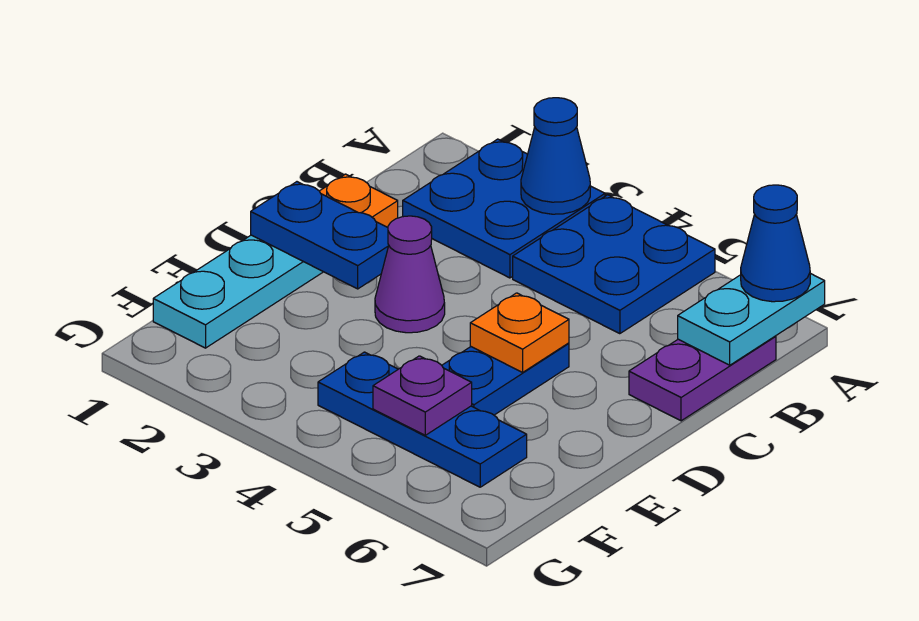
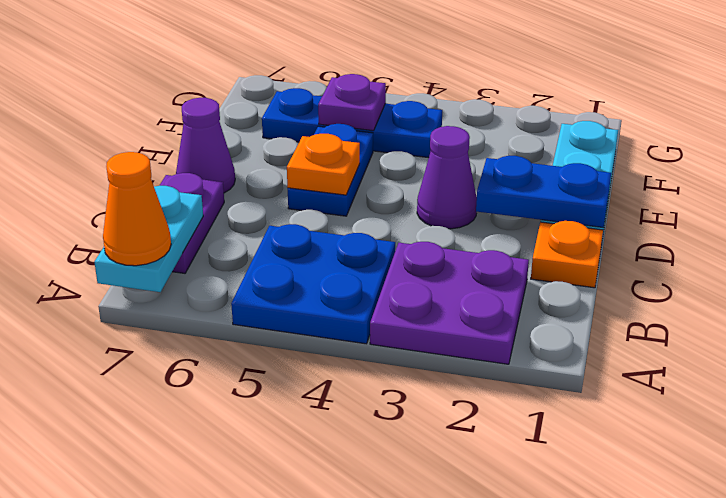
blue plate A2:B3 level 1 -> purple plate A2:B3 level 1
blue cone A3 level 2 -> none
blue cone A7 level 3 -> orange cone A7 level 3
none -> purple cone D7 level 1

